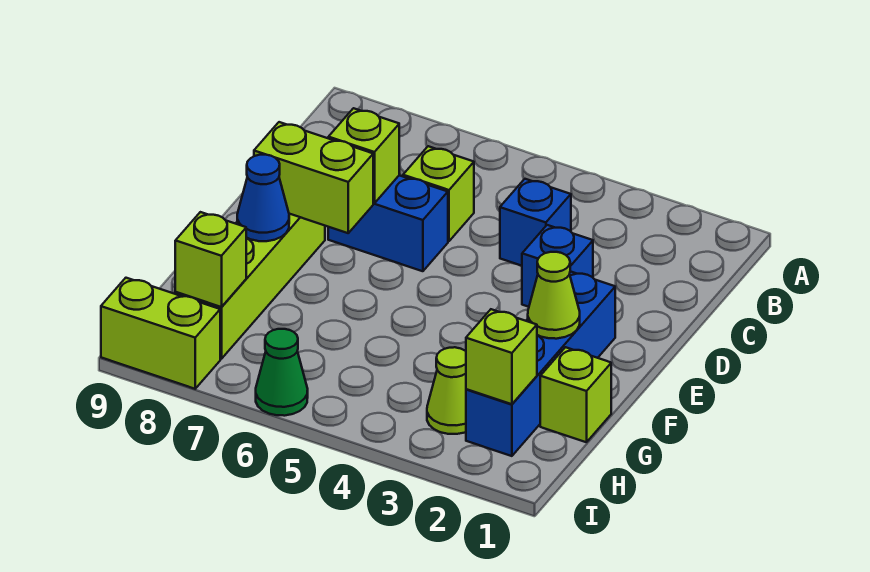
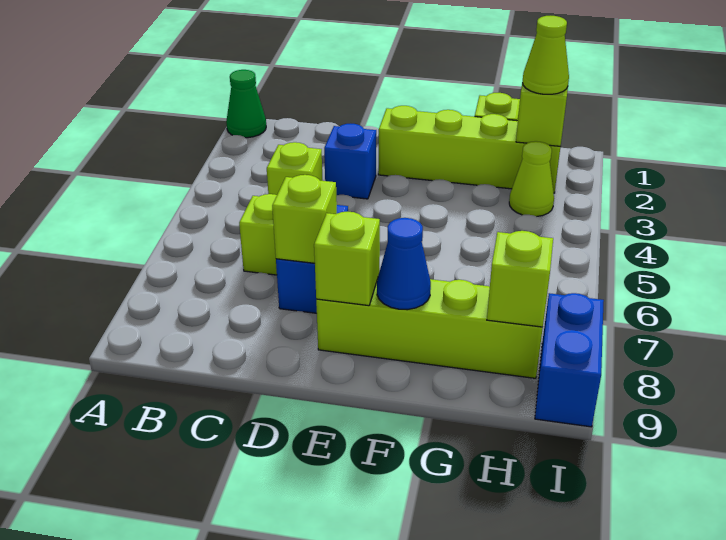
blue brick C4 level 1 -> lime brick C4 level 1
blue brick E2:H2 level 1 -> lime brick E2:H2 level 1
lime brick E7:E8 level 2 -> lime brick E8 level 2
lime cone F2 level 2 -> lime cone H2 level 3
green cone I6 level 1 -> green cone A1 level 1
lime brick I8:I9 level 1 -> blue brick I8:I9 level 1

